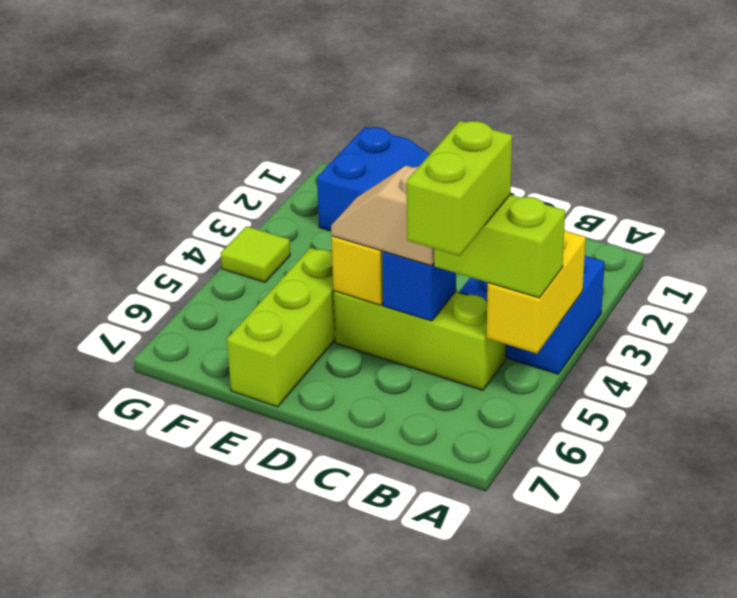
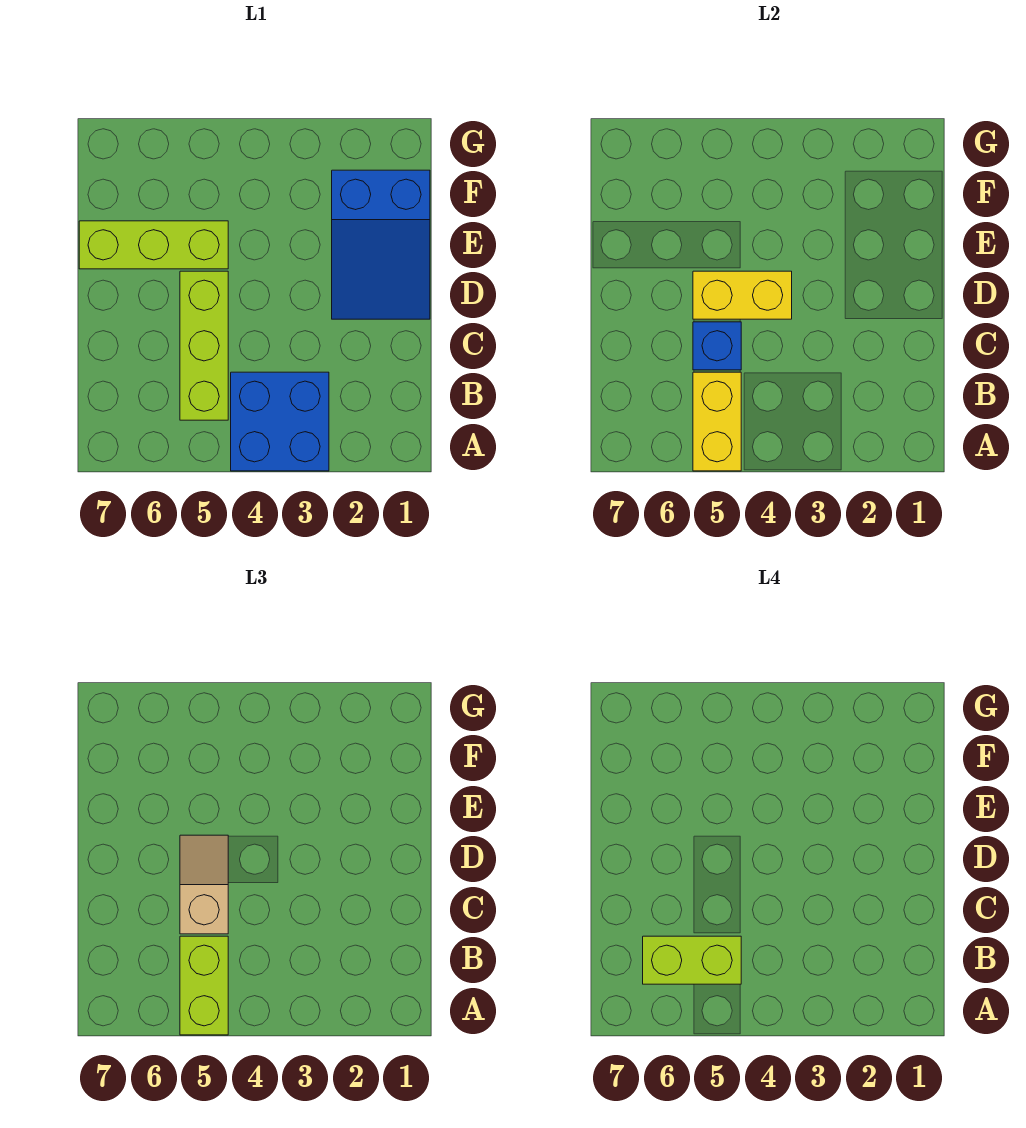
yellow brick A4:A5 level 2 -> yellow brick A5:B5 level 2
lime tile G4 level 1 -> none

